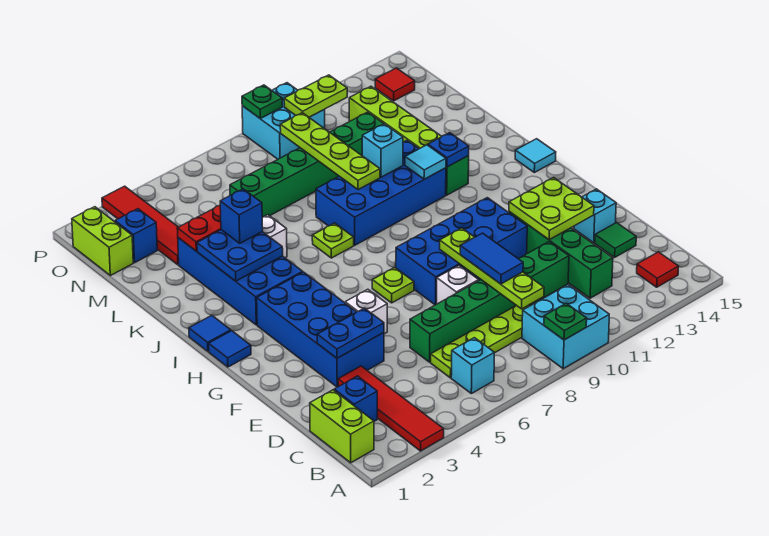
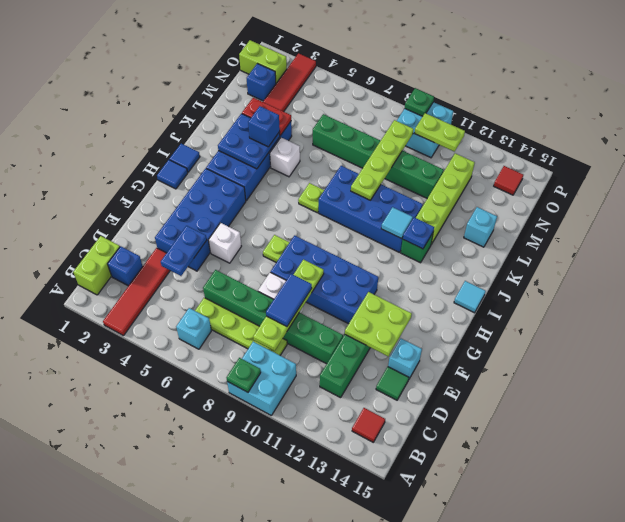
blue plate E3:E4 level 2 -> blue plate D4:E4 level 2
cyan brick K10 level 2 -> cyan brick L14 level 1
lime brick N1:O1 level 1 -> lime brick O1:O2 level 1

